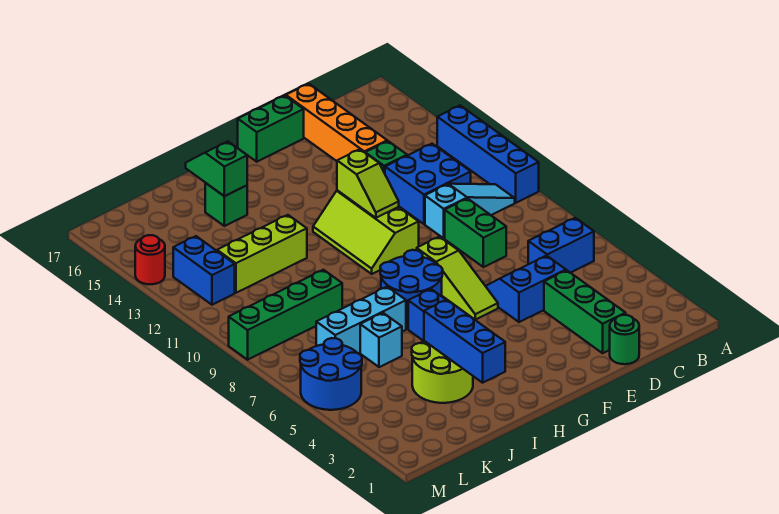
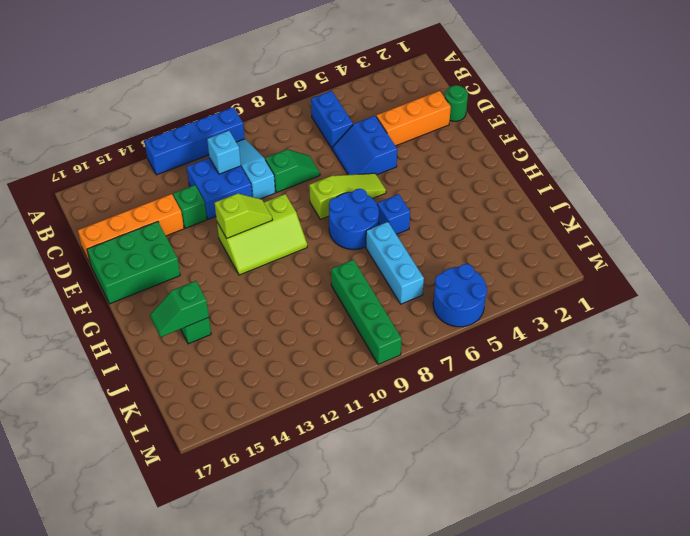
green brick D2:D4 level 1 -> orange brick D2:D4 level 1
green brick D8:D9 level 1 -> green slope D8:D9 level 1 top 9
green brick E17:F17 level 1 -> green brick E15:F17 level 1
blue brick I2:I4 level 2 -> none
lime round brick I3:J4 level 1 -> none
lime brick I12:K12 level 1 -> none
cyan brick J6 level 1 -> cyan brick C11 level 2
blue brick L12:L13 level 1 -> none
red round brick M14 level 1 -> none

